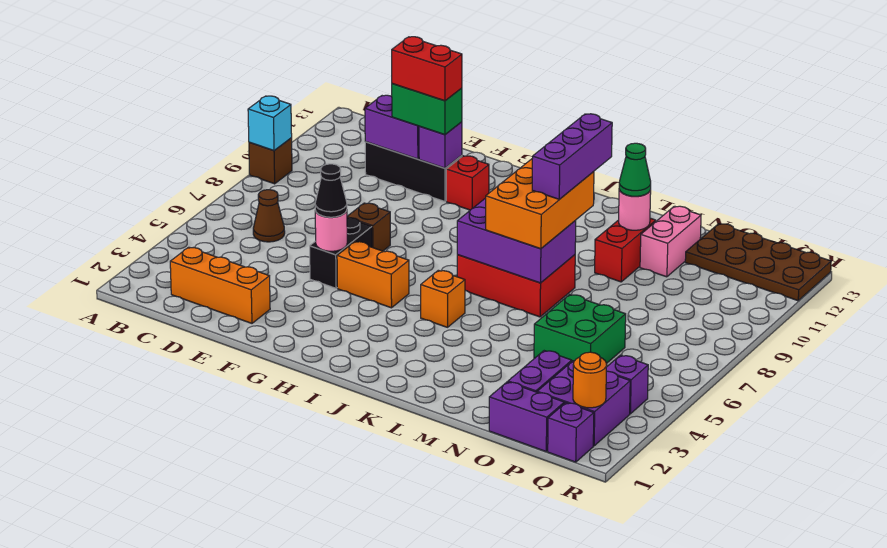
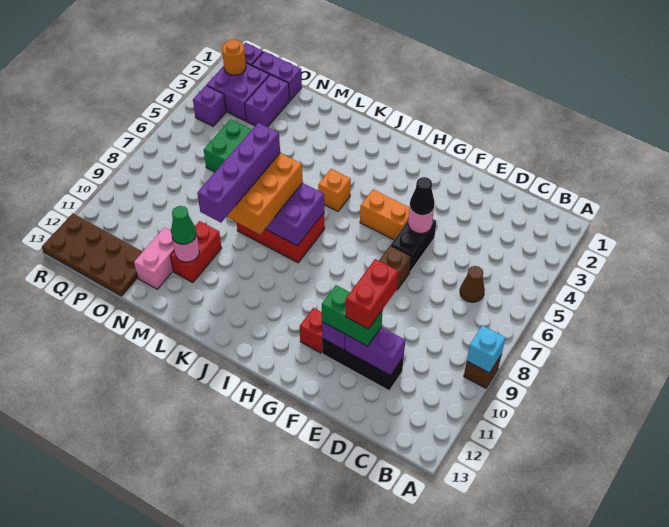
orange brick C2:E2 level 1 -> none
red brick E11:F11 level 4 -> red brick E10:E11 level 4
purple brick L8:L10 level 4 -> purple brick L7:L10 level 4

